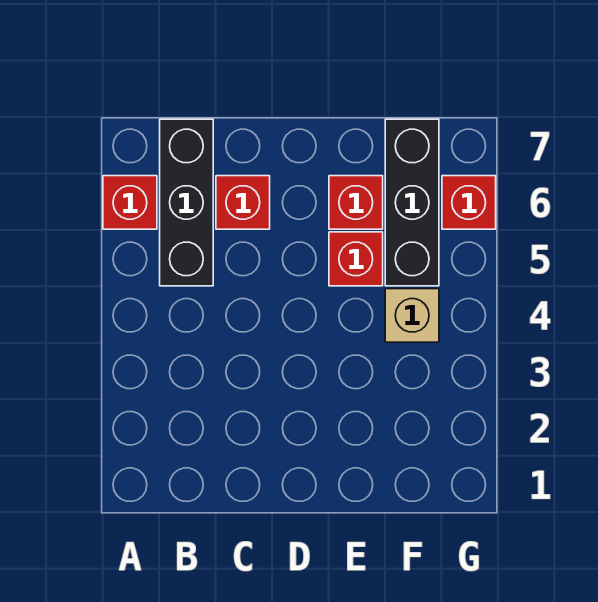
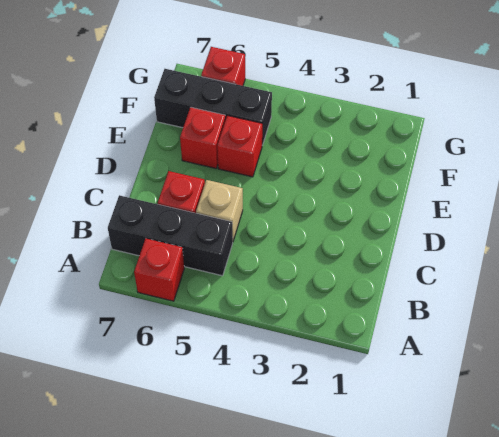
tan brick F4 level 1 -> tan brick C5 level 1

